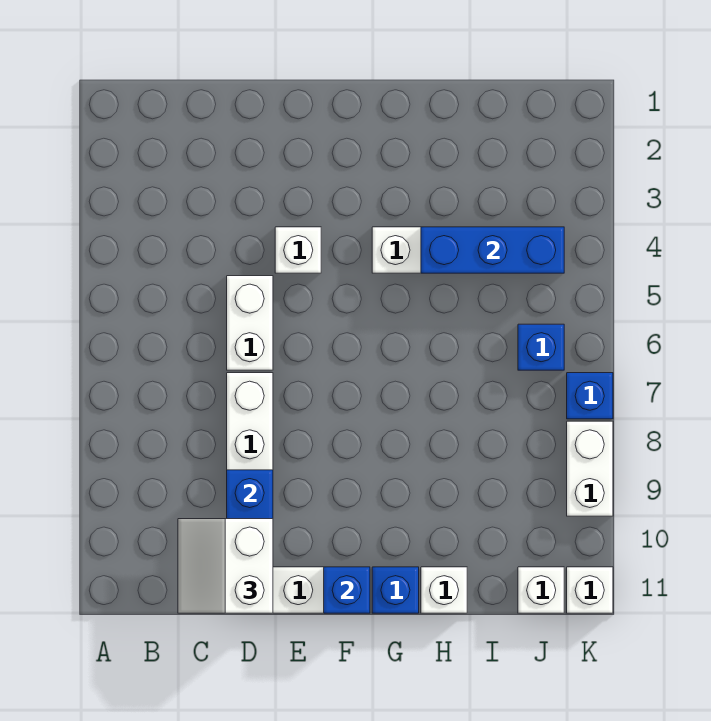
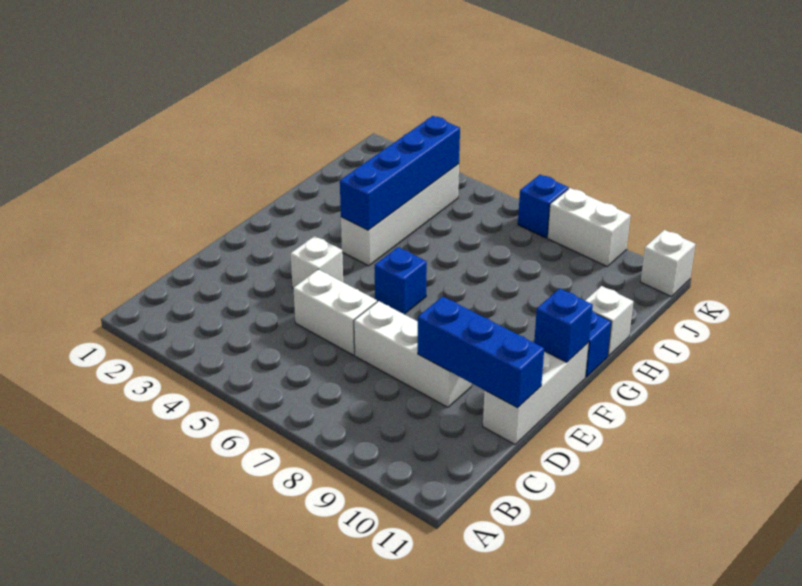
white slope C10:D11 level 3 top D -> none
blue brick H4:J4 level 2 -> blue brick G4:J4 level 2
blue brick J6 level 1 -> blue brick F6 level 1
white brick J11 level 1 -> none

